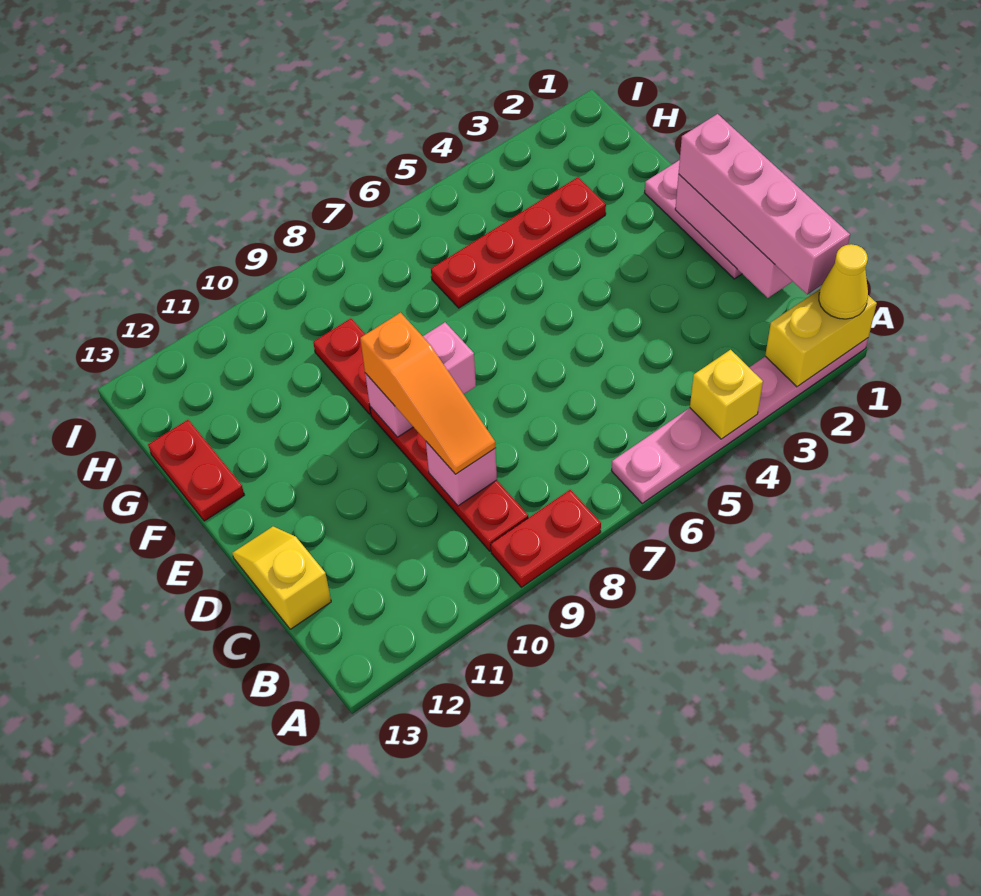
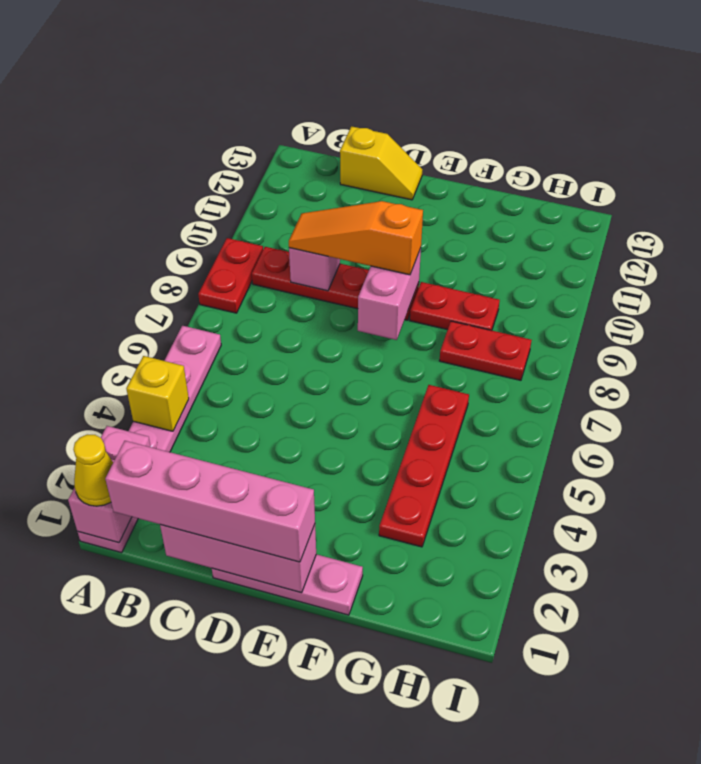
yellow brick A1:A2 level 2 -> pink brick A1:A2 level 2
red plate F13:G13 level 1 -> red plate G8:H8 level 1

